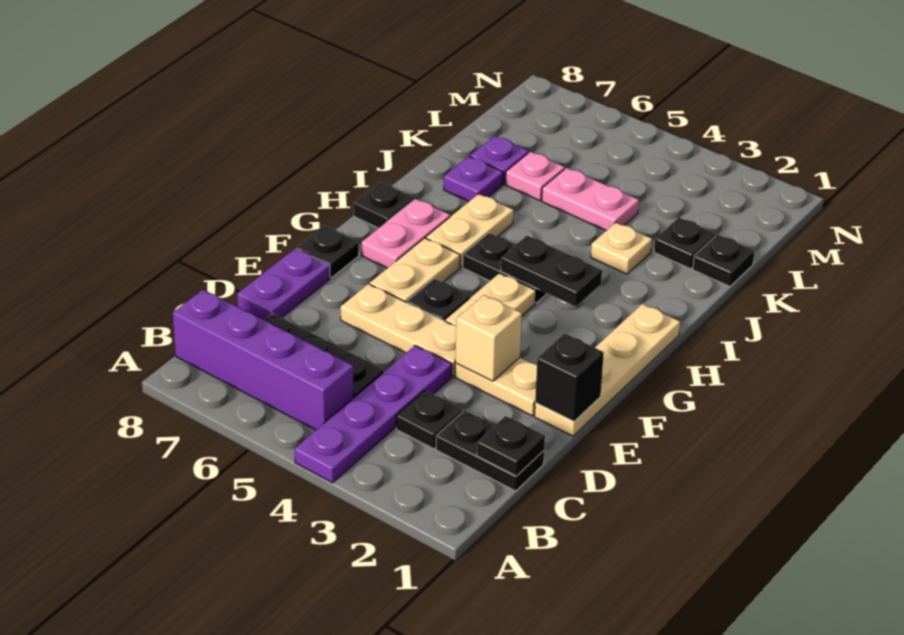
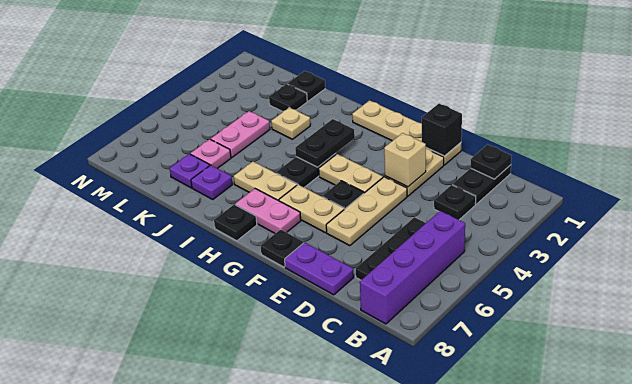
purple plate A4:D4 level 1 -> none

